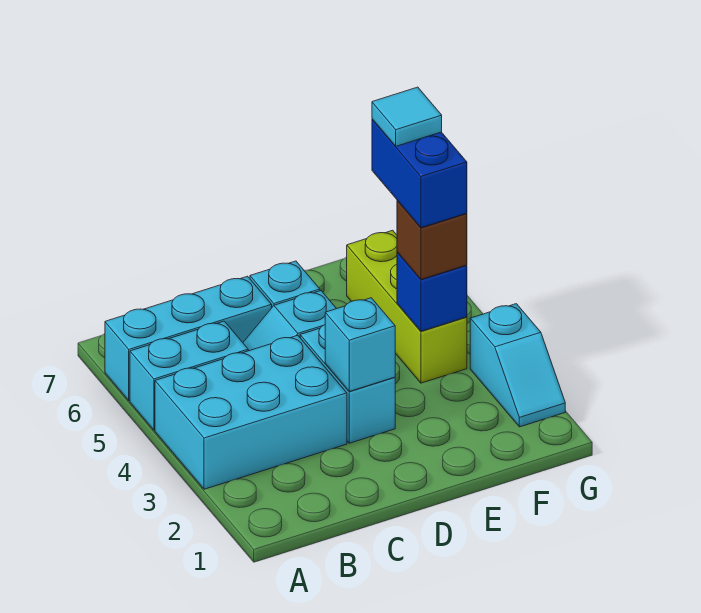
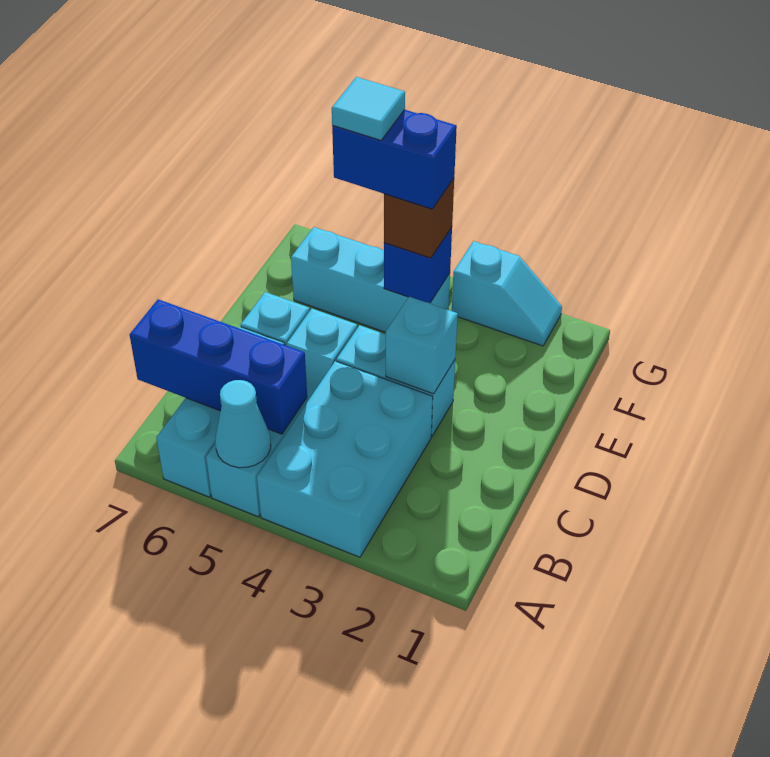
none -> cyan cone A5 level 2
none -> blue brick B5:B7 level 2
lime brick F4:F6 level 1 -> cyan brick F4:F6 level 1

